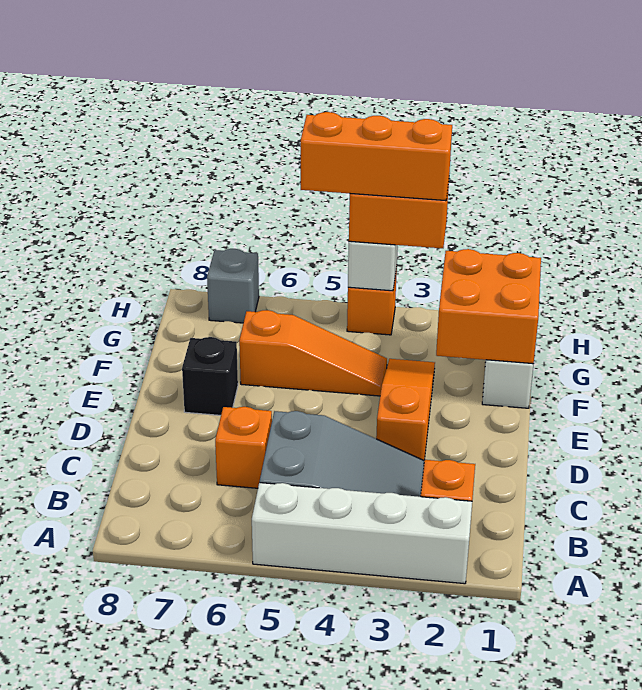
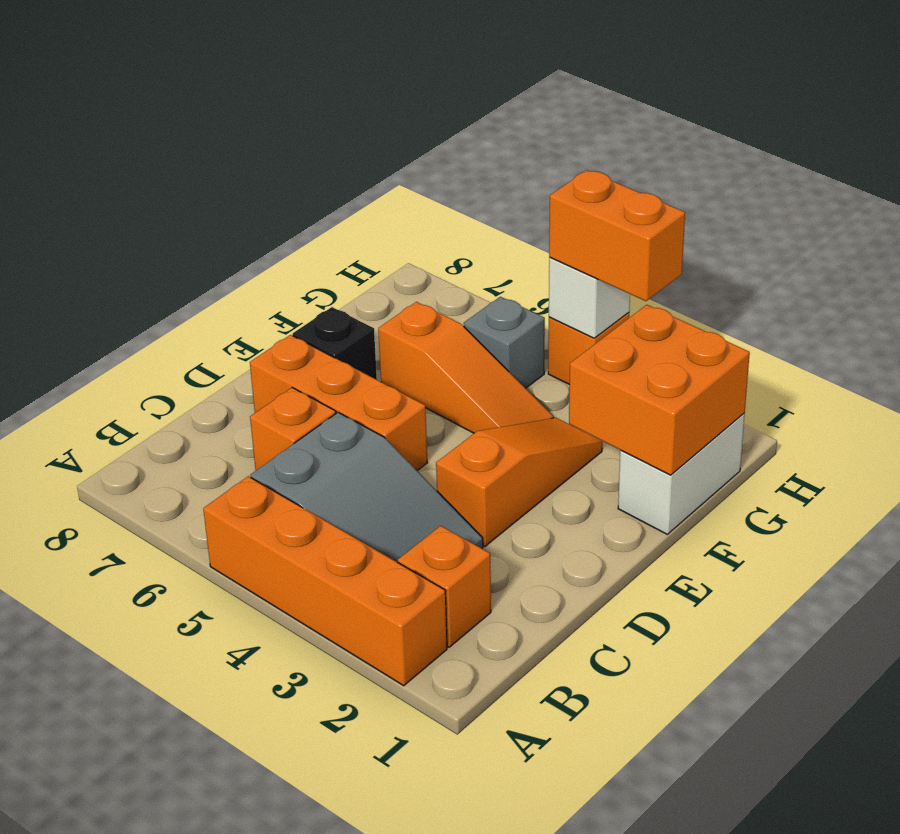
white brick A2:A5 level 1 -> orange brick A2:A5 level 1
orange brick H3:H5 level 4 -> orange brick D5:D7 level 1
grey brick H7 level 1 -> grey brick G5 level 1

